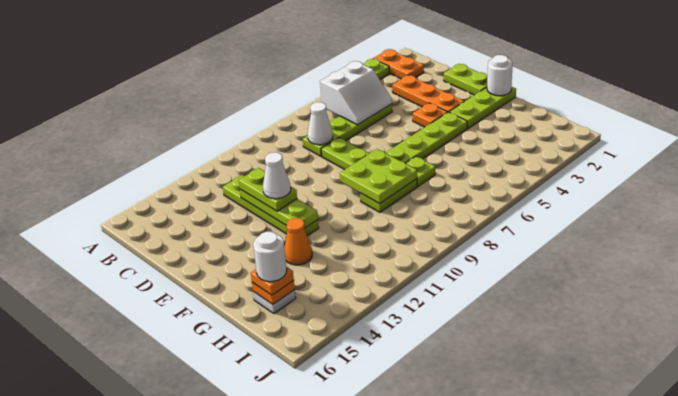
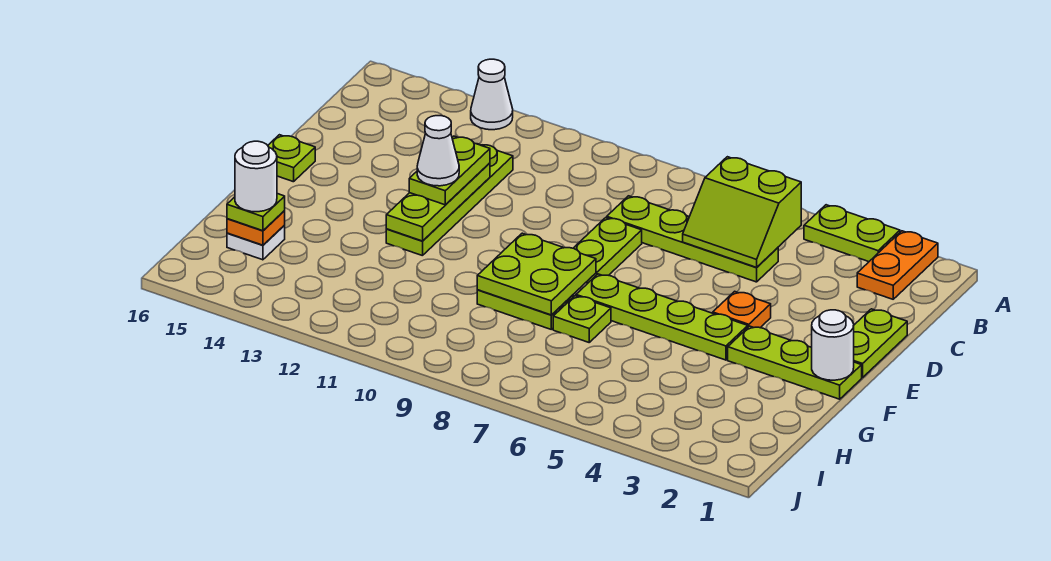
white slope B5:C6 level 2 top B -> lime slope B5:C6 level 2 top B
orange plate C3:E3 level 1 -> none
white cone C8 level 2 -> white cone A13 level 1
none -> lime plate E16 level 1
orange cone G13 level 1 -> none
orange plate H15 level 3 -> lime plate H15 level 3

